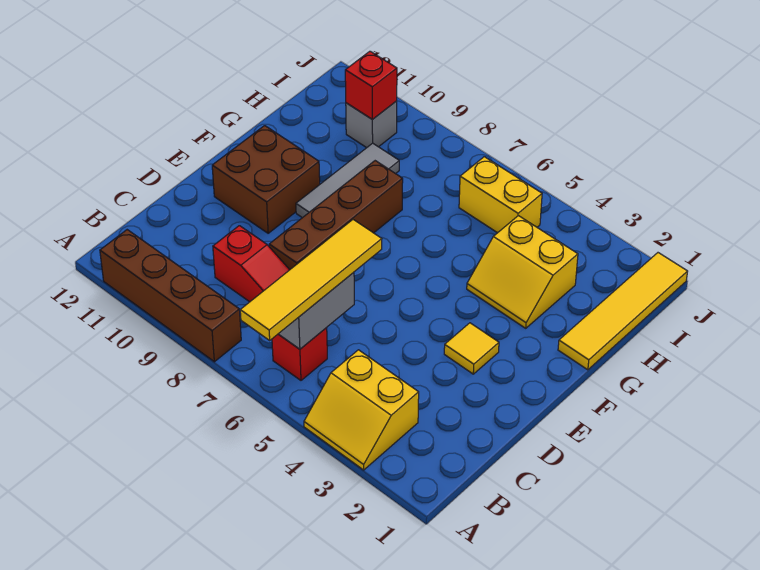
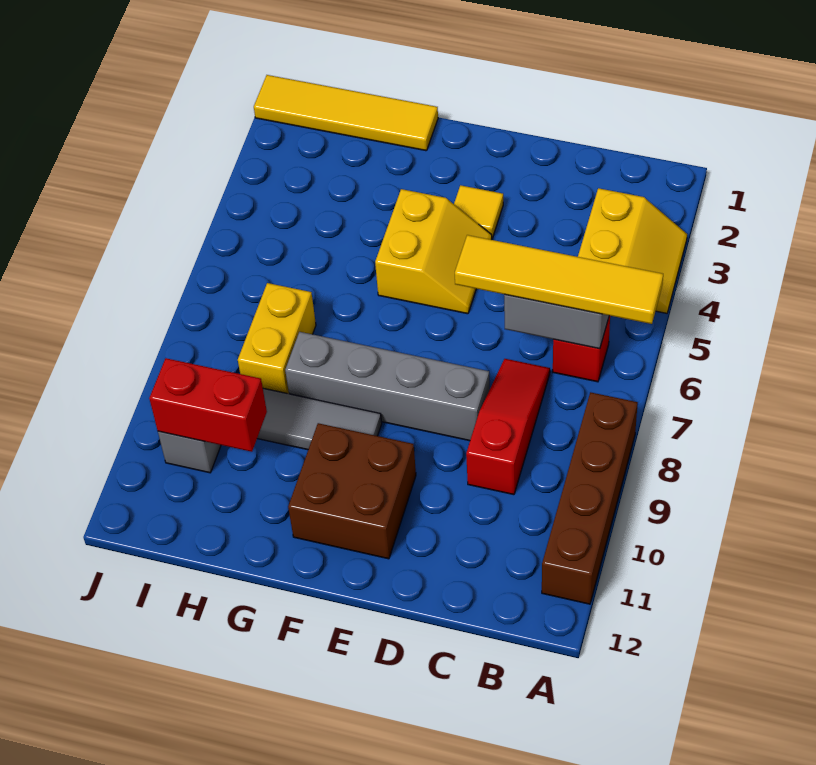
brown brick D8:G8 level 1 -> grey brick D8:G8 level 1
yellow slope G3:H4 level 1 top H -> yellow slope E4:F5 level 1 top F
yellow brick I5:I6 level 1 -> yellow brick H7:H8 level 1
red brick I10 level 2 -> red brick H10:I10 level 2

